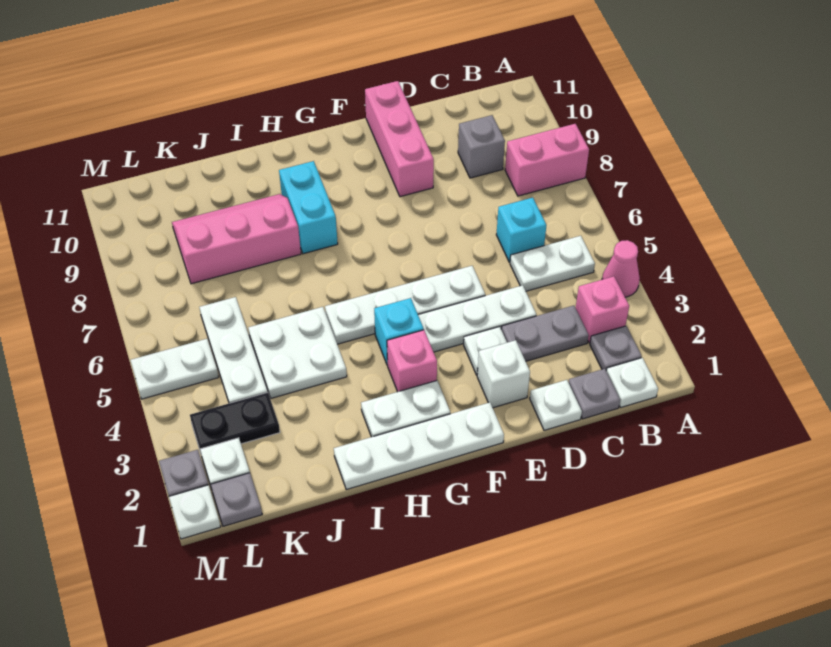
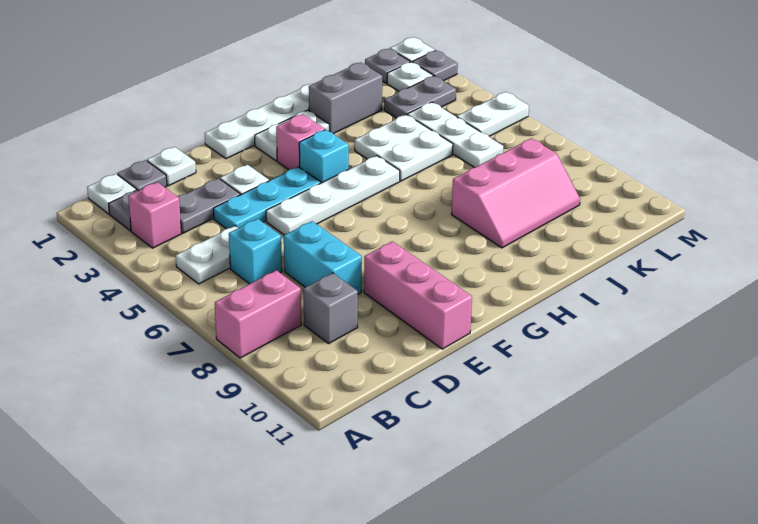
pink cone A4 level 1 -> none
white plate D4:F4 level 1 -> cyan plate D4:F4 level 1
white brick E2 level 1 -> none
cyan brick H8:H9 level 1 -> cyan brick D7:D8 level 1
none -> grey brick I2:J2 level 1
black plate K3:L3 level 1 -> grey plate K3:L3 level 1

